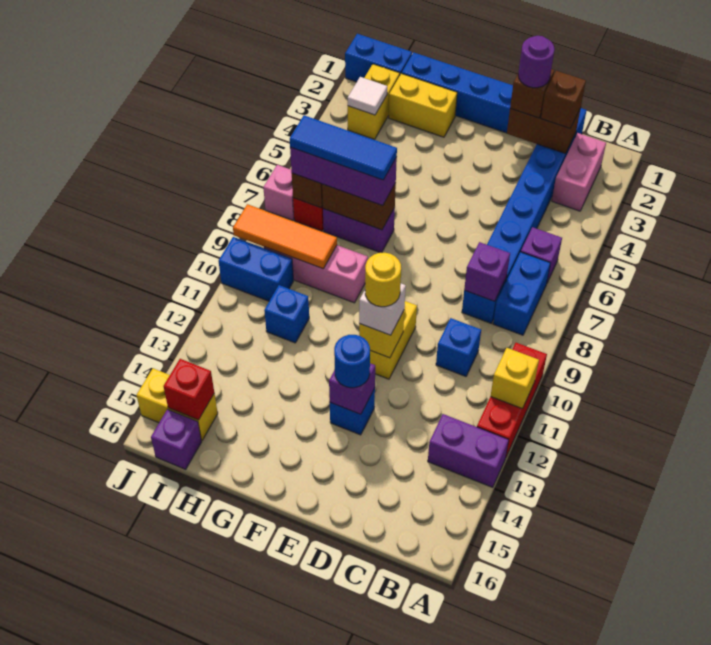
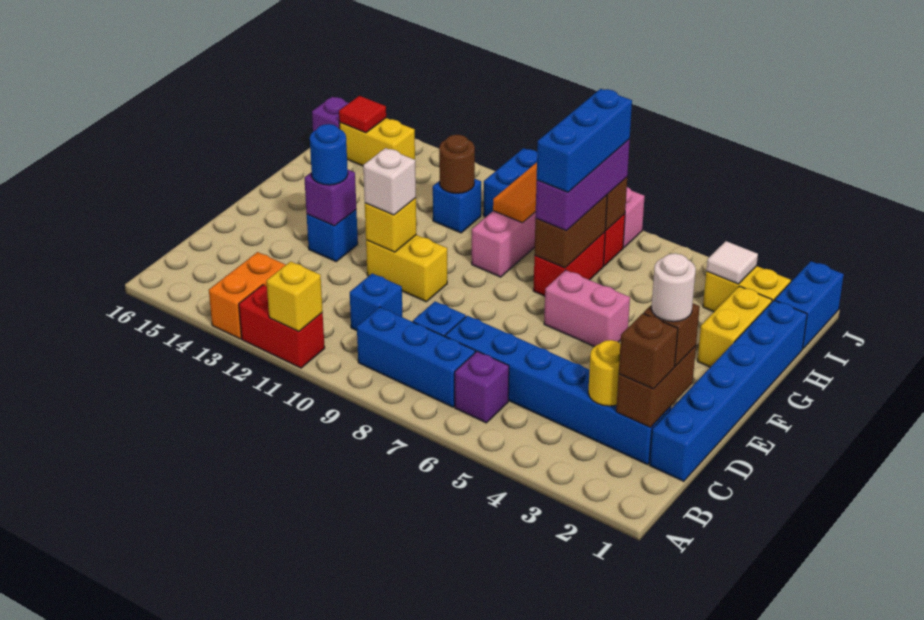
red brick A10:A12 level 1 -> red brick A11:A12 level 1
purple brick A13:B13 level 1 -> orange brick A13:B13 level 1
pink brick B2:B3 level 1 -> pink brick F5:F6 level 1
blue brick B7:B8 level 1 -> blue brick B7:B9 level 1
purple brick C8 level 2 -> none
purple round brick D2 level 4 -> white round brick D2 level 4
yellow round brick E11 level 4 -> yellow round brick C3 level 2
purple brick G7:H7 level 1 -> red brick G7:H7 level 1
blue tile G7:I7 level 4 -> blue brick G7:I7 level 4
none -> brown round brick H11 level 2
yellow brick I15:J15 level 1 -> yellow brick I14:I15 level 1
red brick I15 level 2 -> red tile I15 level 2

